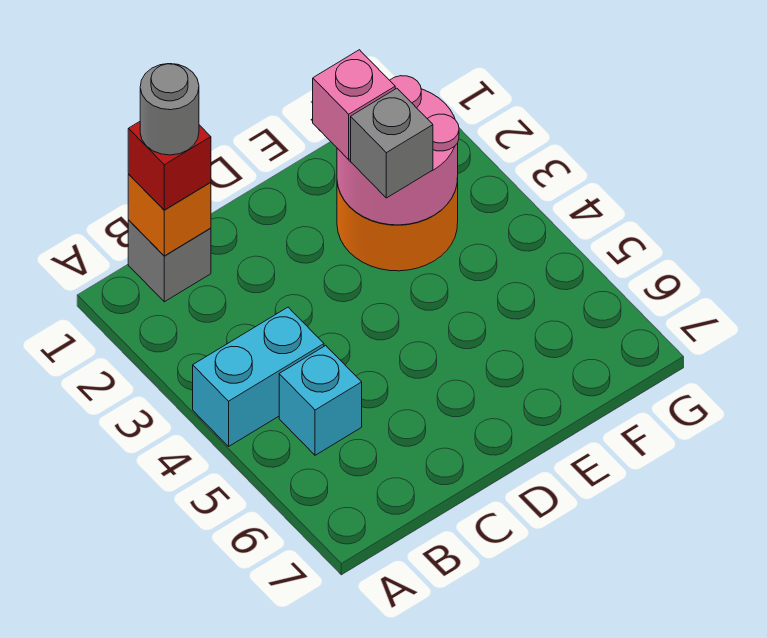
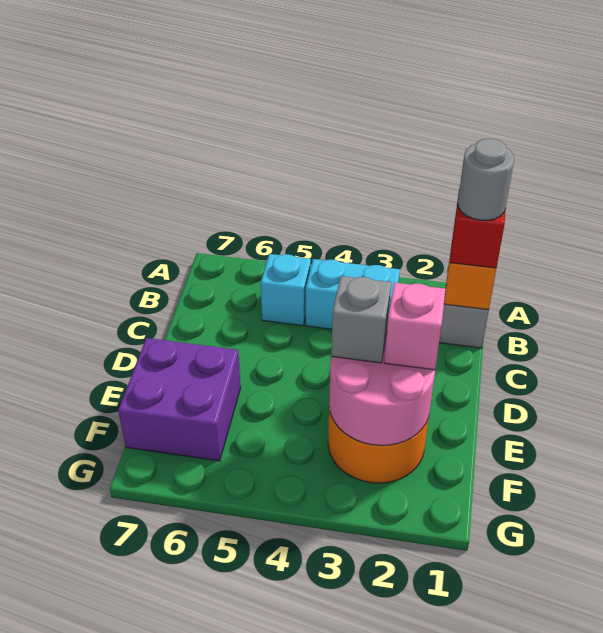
cyan brick A4:B4 level 1 -> cyan brick B3:B4 level 1
none -> purple brick E6:F7 level 1

